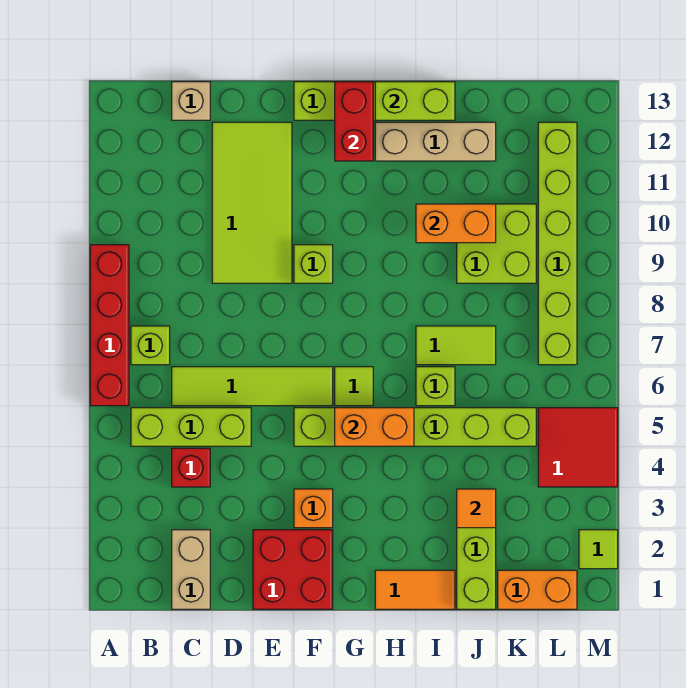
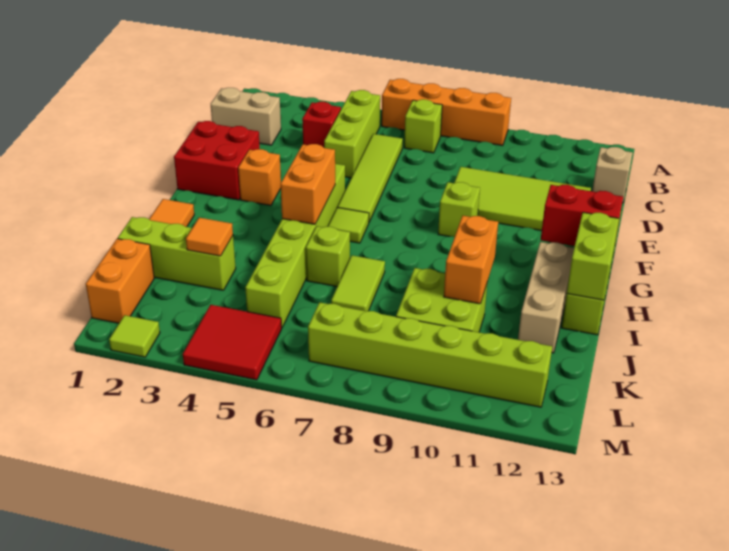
red brick A6:A9 level 1 -> orange brick A6:A9 level 1

